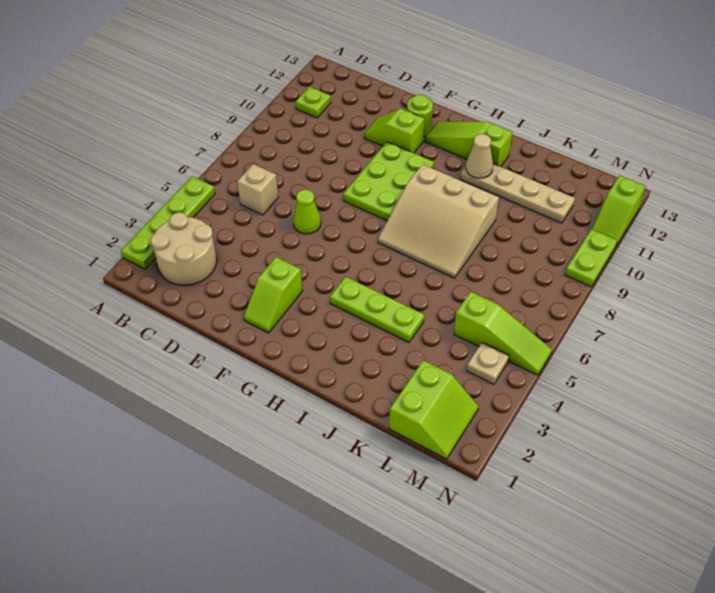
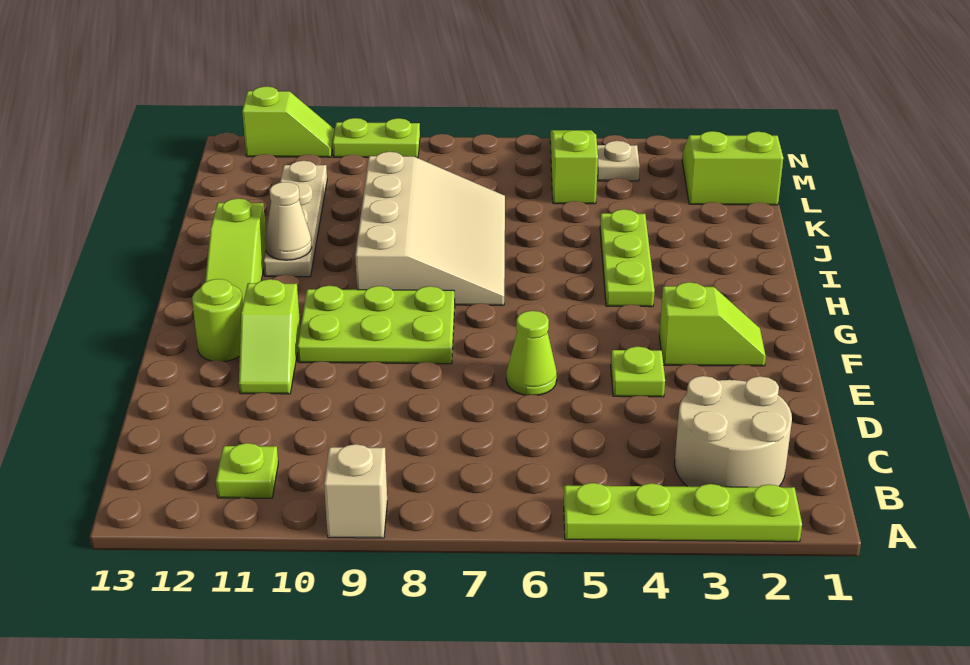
tan brick C6 level 1 -> tan brick A9 level 1
none -> lime plate E4 level 1
tan slope H7:J9 level 1 top 9 -> tan slope H7:K9 level 1 top 9

